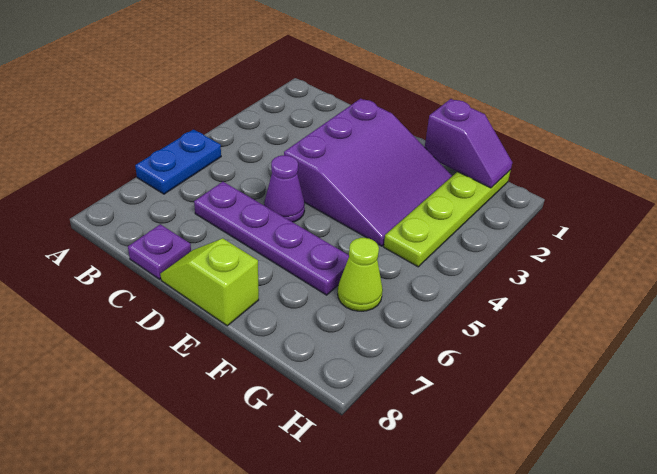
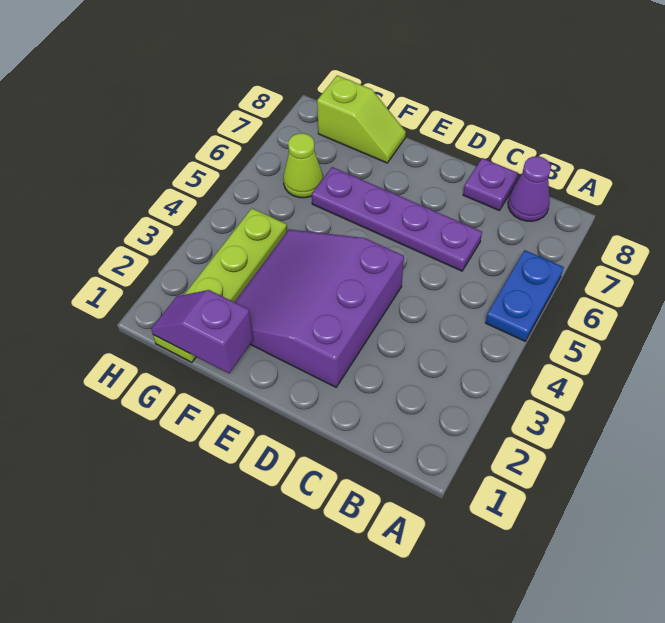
purple cone D5 level 1 -> purple cone B8 level 1
lime slope D8:E8 level 1 top E -> lime slope F8:G8 level 1 top G

